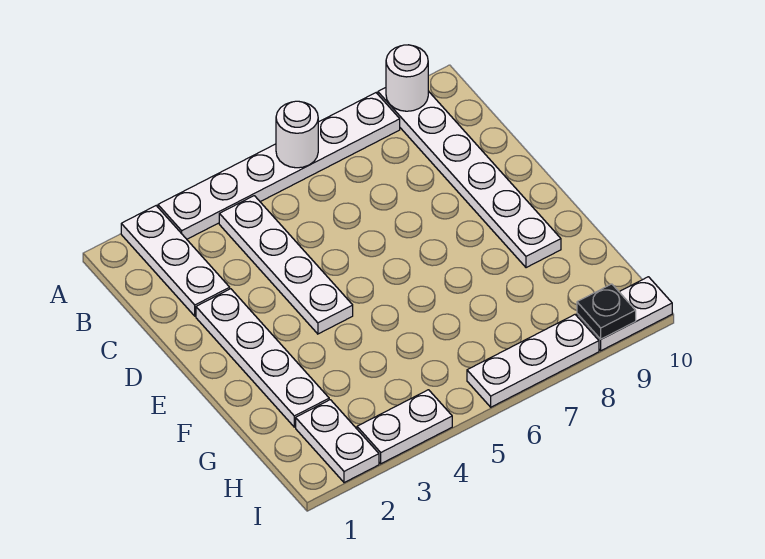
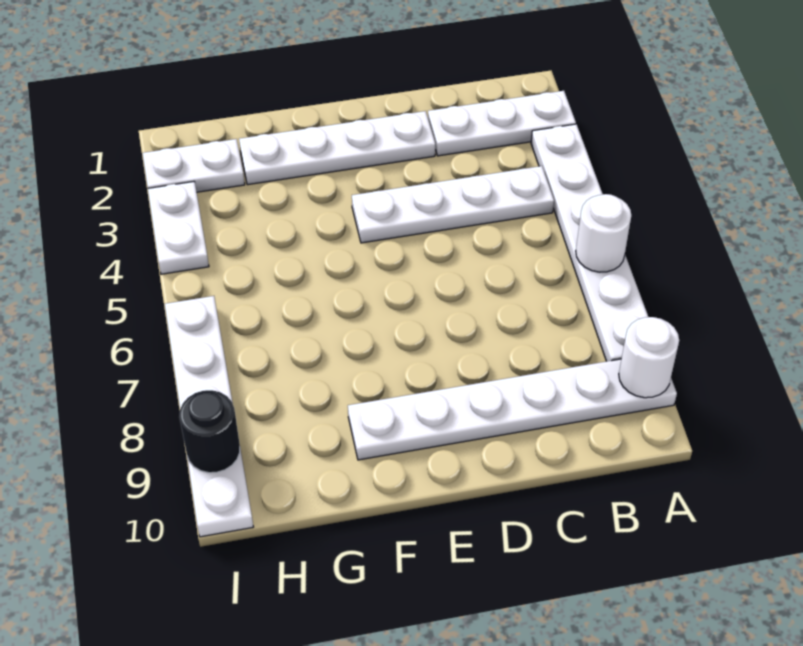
black plate I9 level 2 -> black round brick I9 level 2

